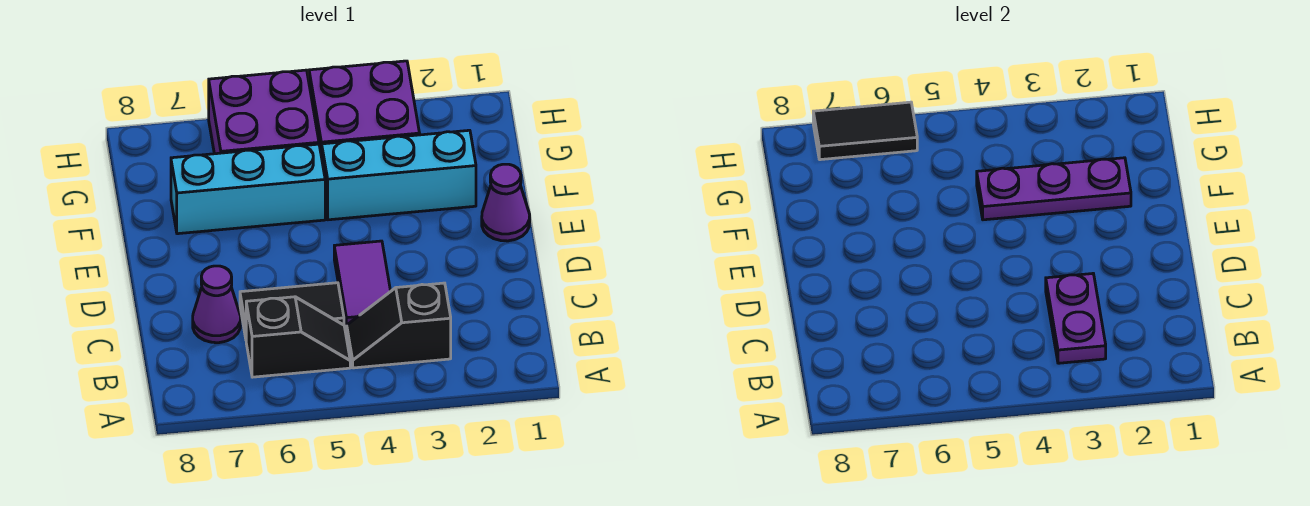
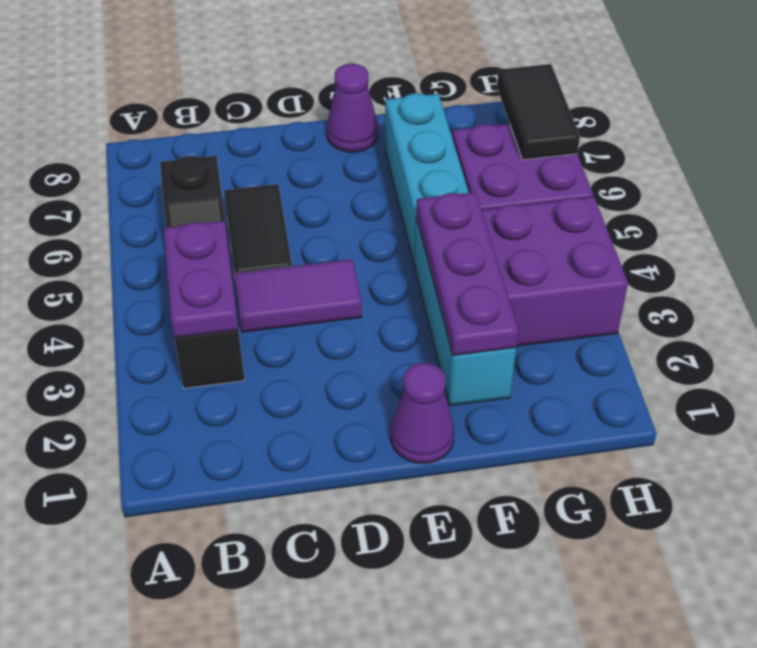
purple plate B3:C3 level 2 -> purple plate B3:B4 level 2
purple cone C7 level 1 -> purple cone E8 level 1

